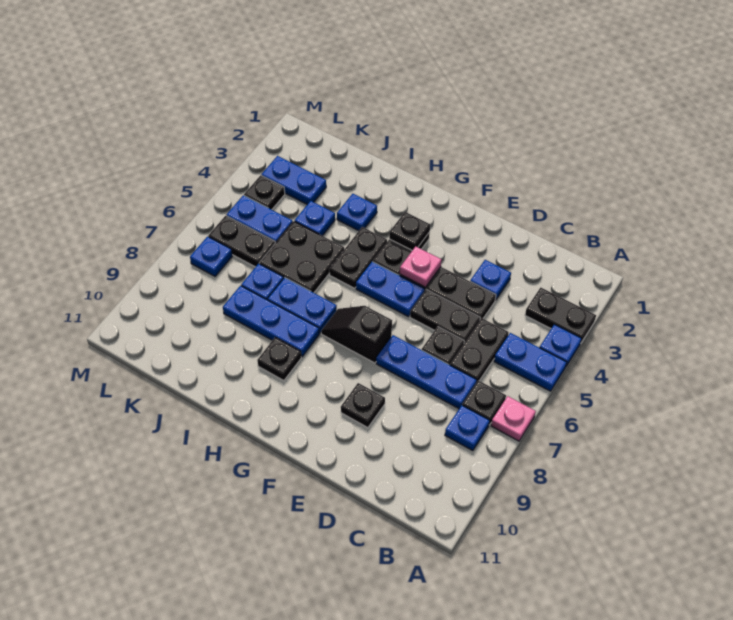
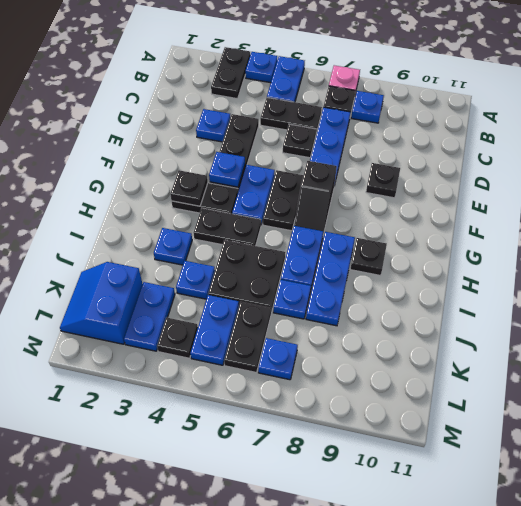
black plate D5:E5 level 1 -> black plate F6:G6 level 1
pink plate F4 level 2 -> blue plate F4 level 2
none -> blue slope K1:L2 level 1 top 2

